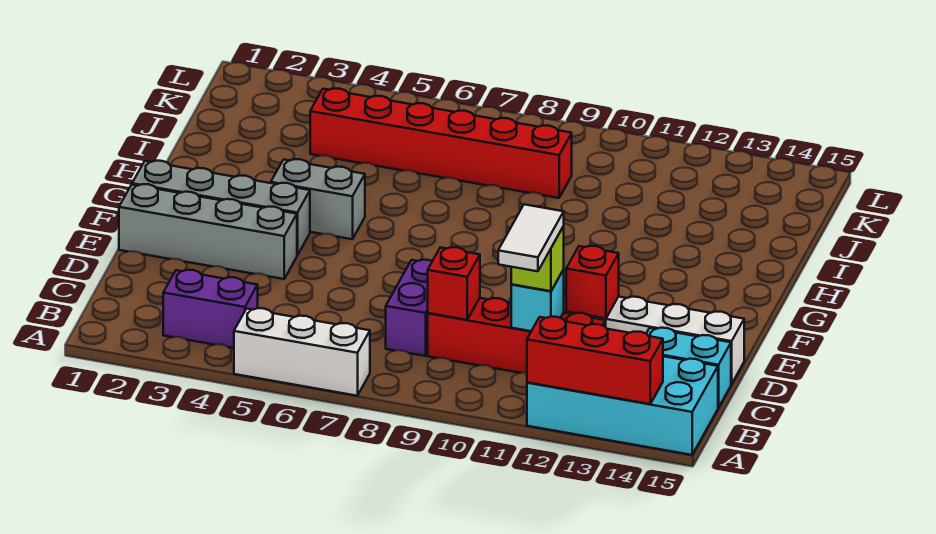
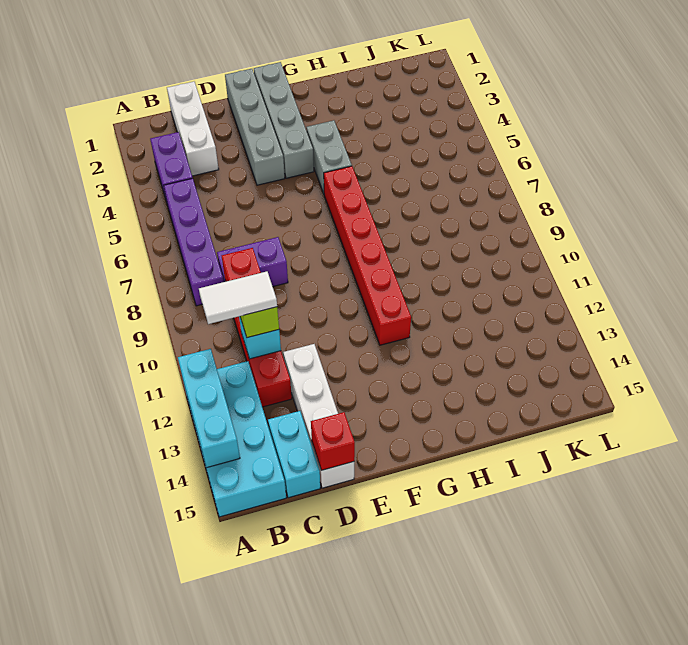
white brick A5:A7 level 1 -> white brick C1:C3 level 1
red brick A12:A14 level 2 -> cyan brick A12:A14 level 2
none -> purple brick B5:B8 level 1
red brick D12 level 2 -> red brick D15 level 2
red brick J4:J9 level 1 -> red brick G6:G11 level 1

